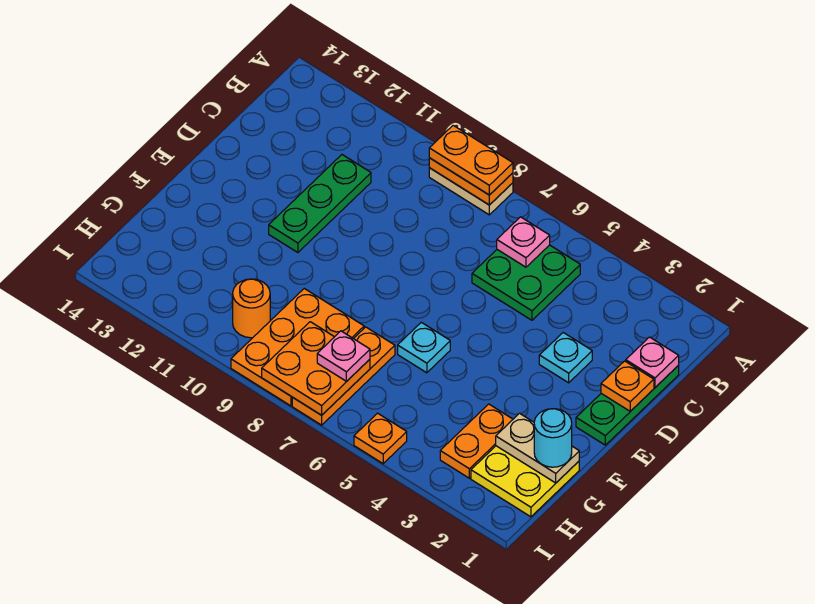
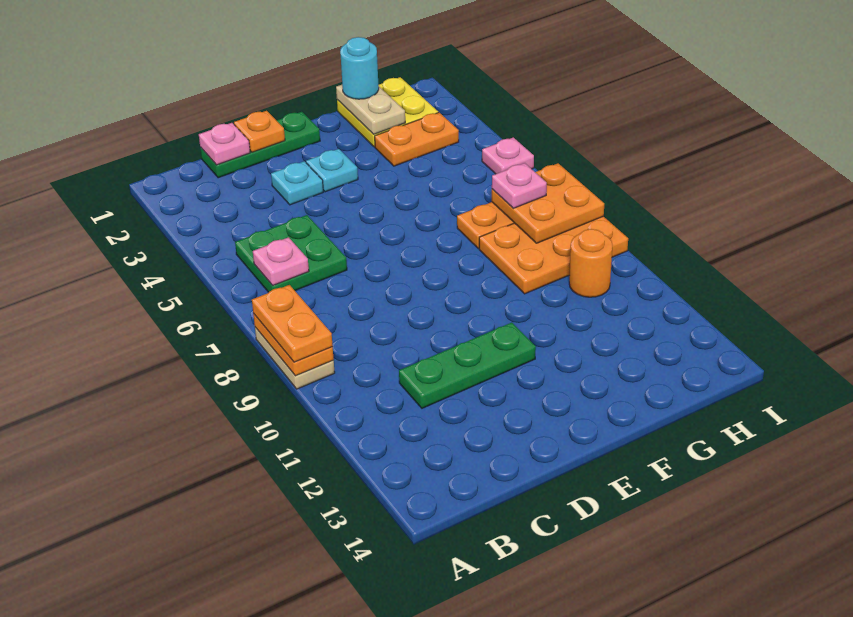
cyan plate F6 level 1 -> cyan plate E3 level 1
orange plate I5 level 1 -> pink plate I5 level 1

